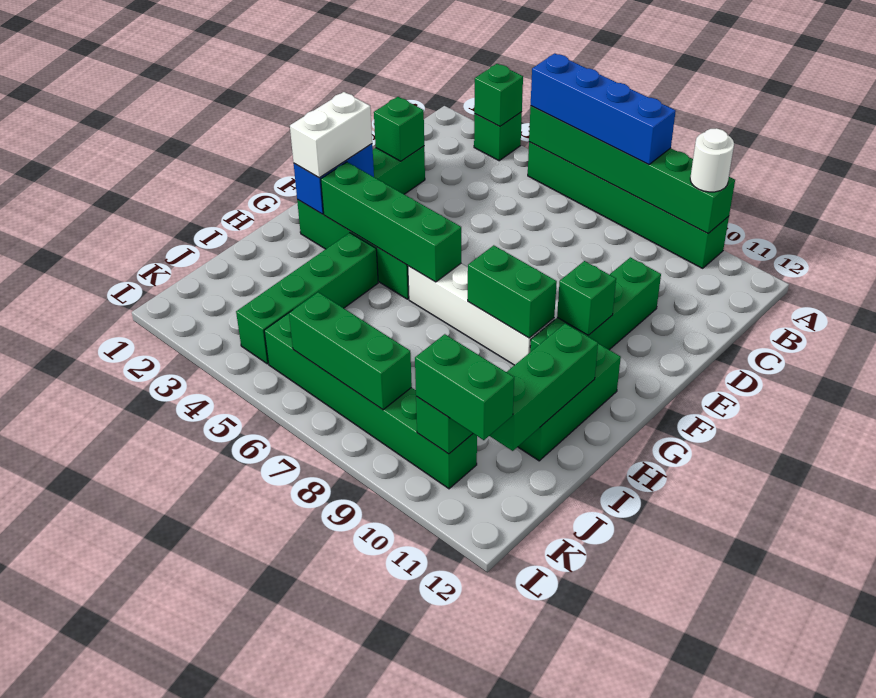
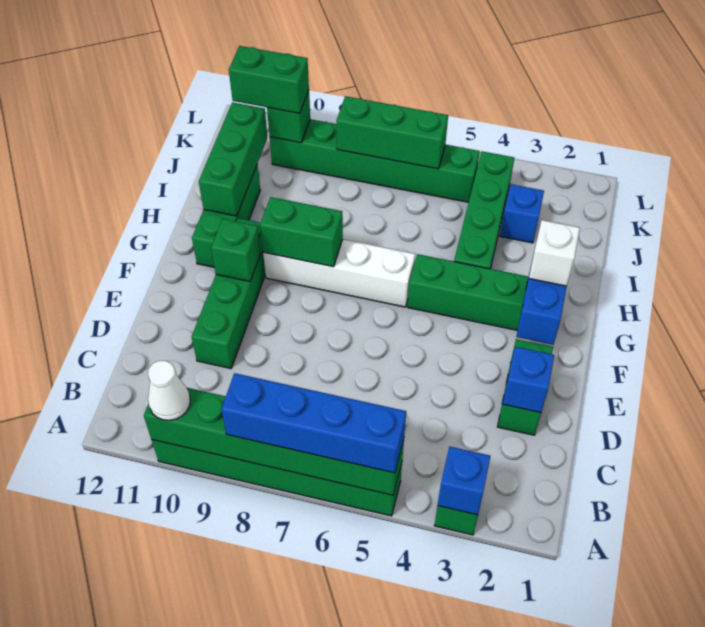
green brick A3 level 2 -> blue brick A3 level 2
white round brick A10 level 3 -> white cone A10 level 3
green brick D2 level 2 -> blue brick D2 level 2
white brick F2:G2 level 3 -> white brick G2 level 3
green brick G3:G6 level 2 -> none
none -> blue brick J3 level 1

